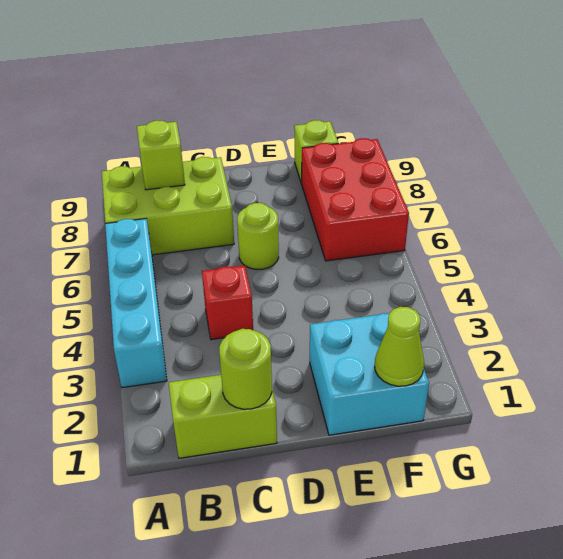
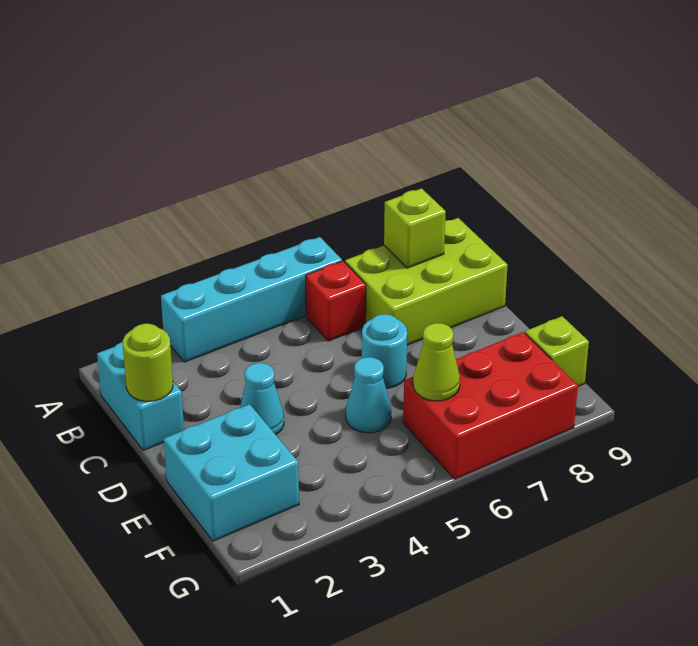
lime brick A7:C8 level 1 -> lime brick B7:C9 level 1
lime brick B1:C1 level 1 -> cyan brick B1:C1 level 1
red brick C4 level 1 -> red brick B6 level 1
none -> cyan cone D3 level 1
lime round brick D6 level 1 -> cyan round brick D6 level 1
none -> cyan cone E5 level 1
lime cone F1 level 2 -> lime cone F6 level 2

